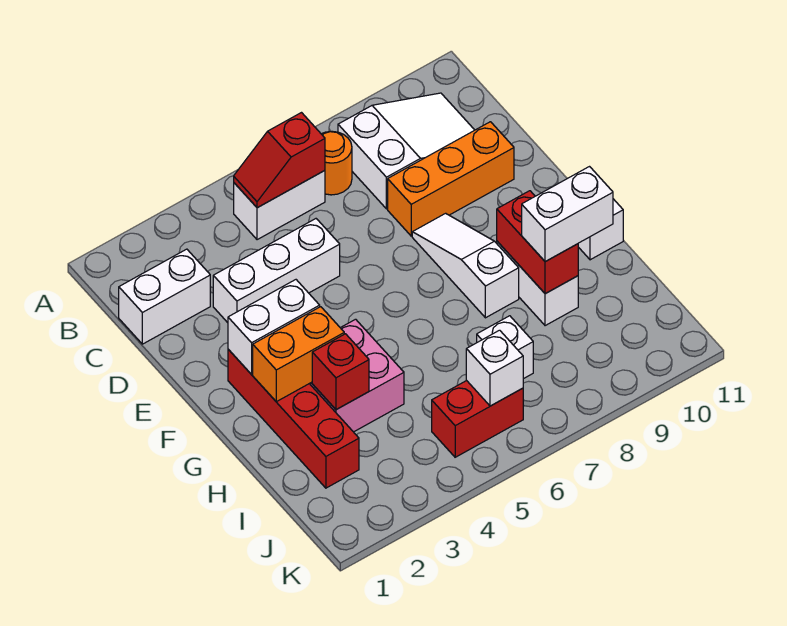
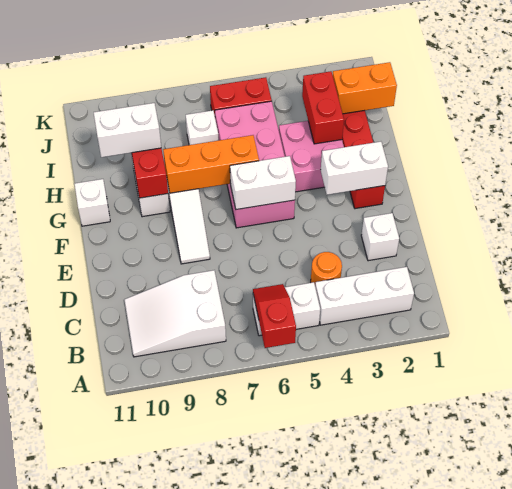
red slope B5:B6 level 2 top 6 -> red slope A6:B6 level 2 top A
orange round brick B7 level 1 -> orange round brick C4 level 1
white brick C1:C2 level 1 -> white brick F5:F6 level 2
white brick D3:D5 level 1 -> white brick B2:B4 level 1
orange brick D8:D10 level 1 -> orange brick G6:G8 level 2
none -> pink brick F5:I6 level 1
orange brick G2:G3 level 2 -> orange brick I1:I2 level 2
red brick H3 level 2 -> red brick H3:I3 level 2
white brick J6 level 2 -> white brick D2 level 1

